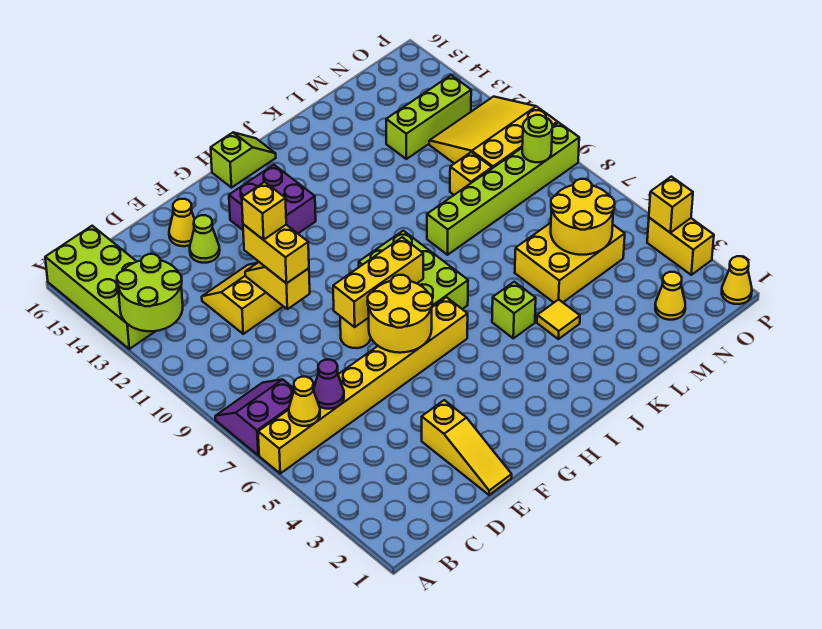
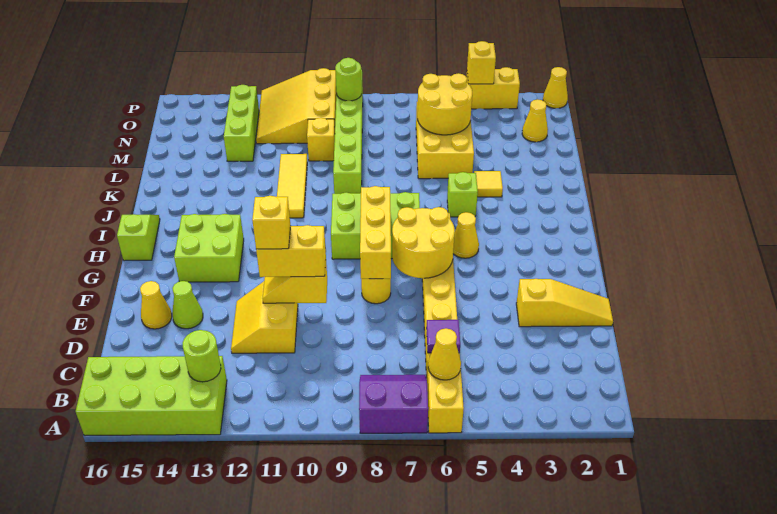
purple slope A7:B8 level 1 top 7 -> purple slope A7:B8 level 1 top A
lime round brick A12:B13 level 2 -> lime round brick B13 level 2
purple cone C6 level 2 -> purple tile C6 level 2
purple brick G13:H14 level 1 -> lime brick G13:H14 level 1
none -> yellow cone H5 level 1
none -> yellow tile J11:L11 level 1

